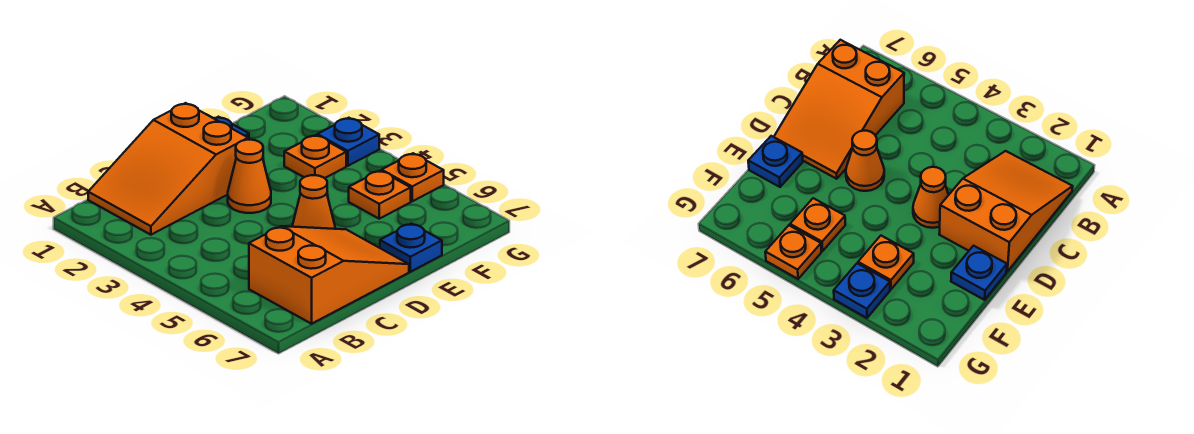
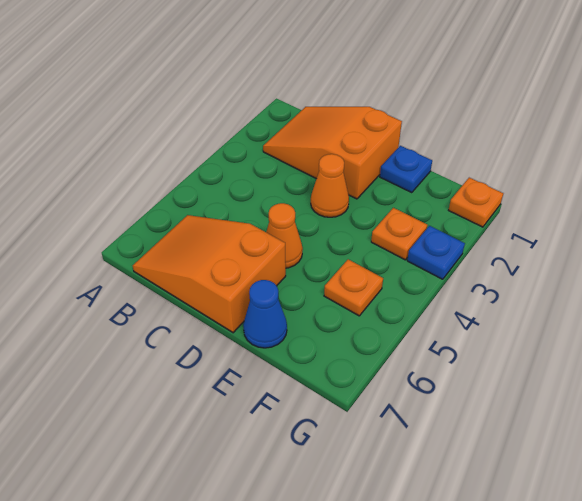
orange slope B6:D7 level 1 top B -> orange slope B6:D7 level 1 top D
blue plate E7 level 1 -> blue cone E7 level 1
orange plate G5 level 1 -> orange plate G1 level 1

